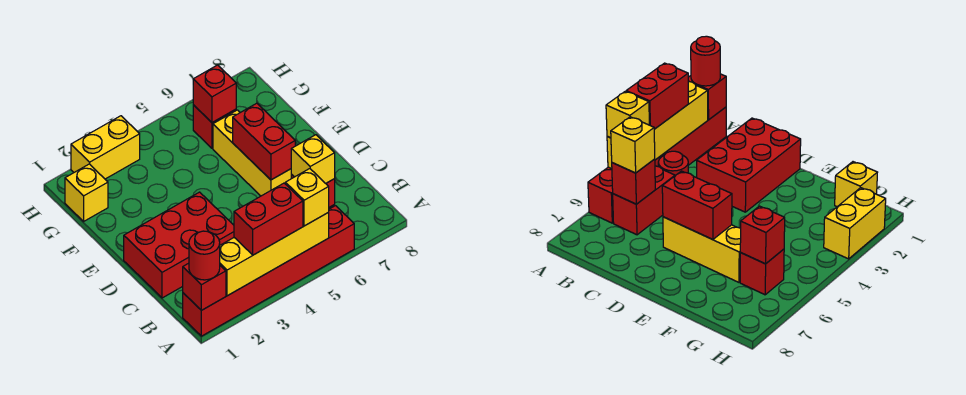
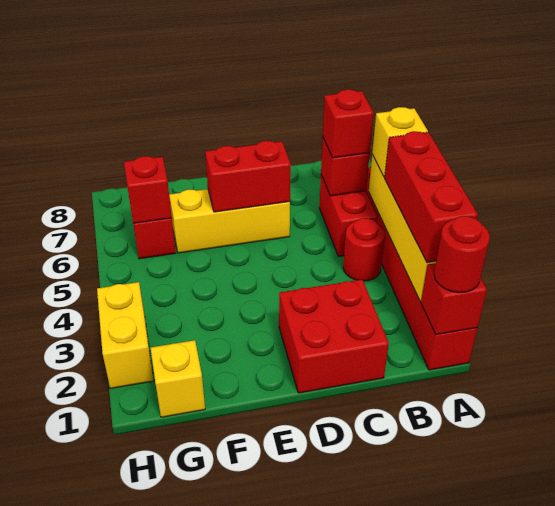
red brick A3:A4 level 3 -> red brick A2:A4 level 3
yellow brick B6 level 3 -> red brick B6 level 3
red brick C1:D3 level 1 -> red brick C1:D2 level 1

